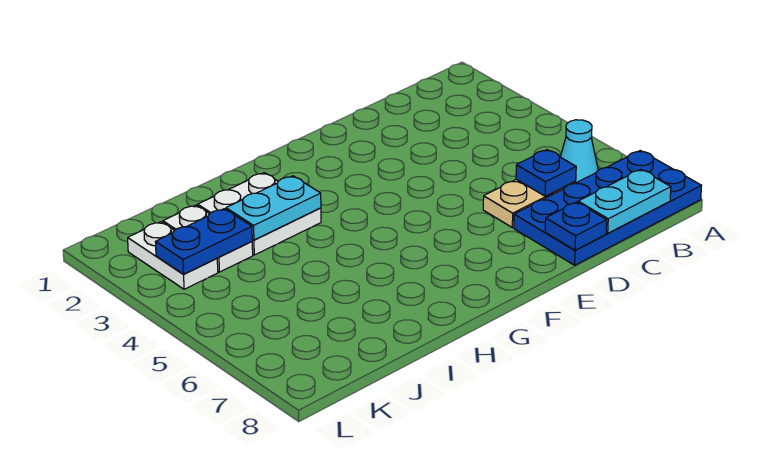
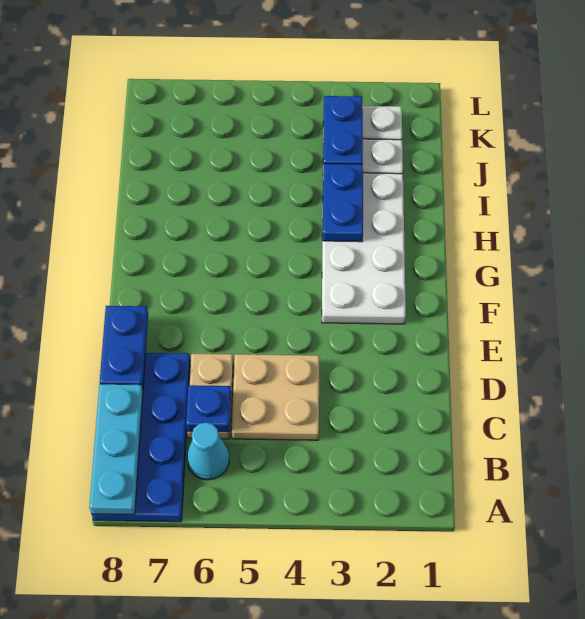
cyan plate B8:C8 level 2 -> cyan plate A8:C8 level 2
none -> tan plate C4:D5 level 1
blue plate D8 level 2 -> blue plate D8:E8 level 2
white plate H2:I3 level 1 -> white plate F2:I3 level 1
cyan plate H3:I3 level 2 -> blue plate H3:I3 level 2

